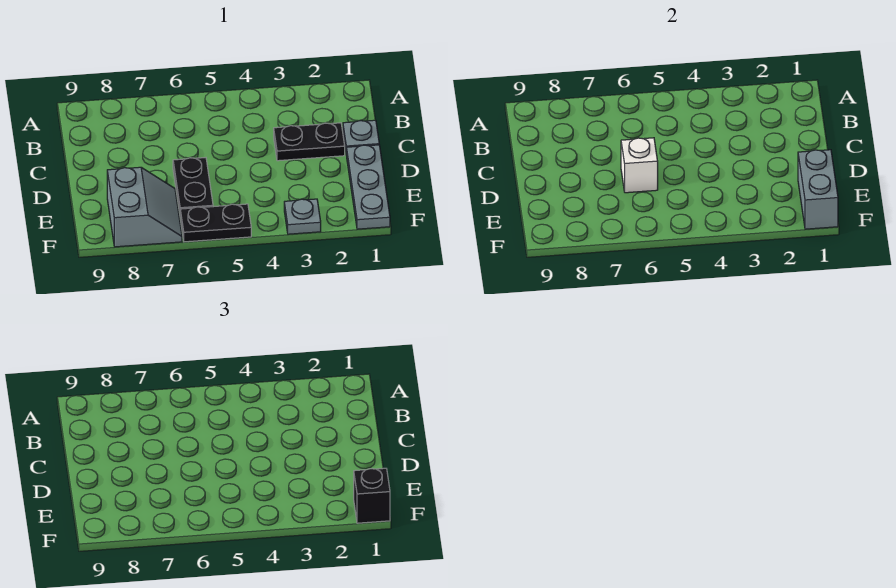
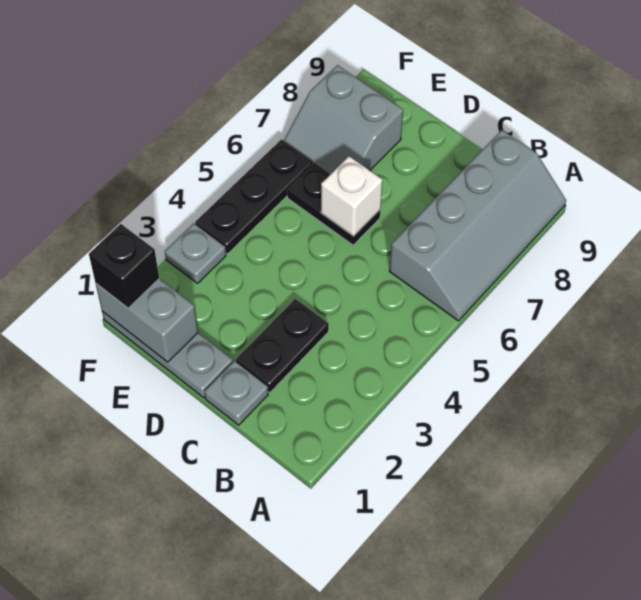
none -> grey slope A6:B9 level 1 top B
black plate F5:F6 level 1 -> black plate F4:F6 level 1

